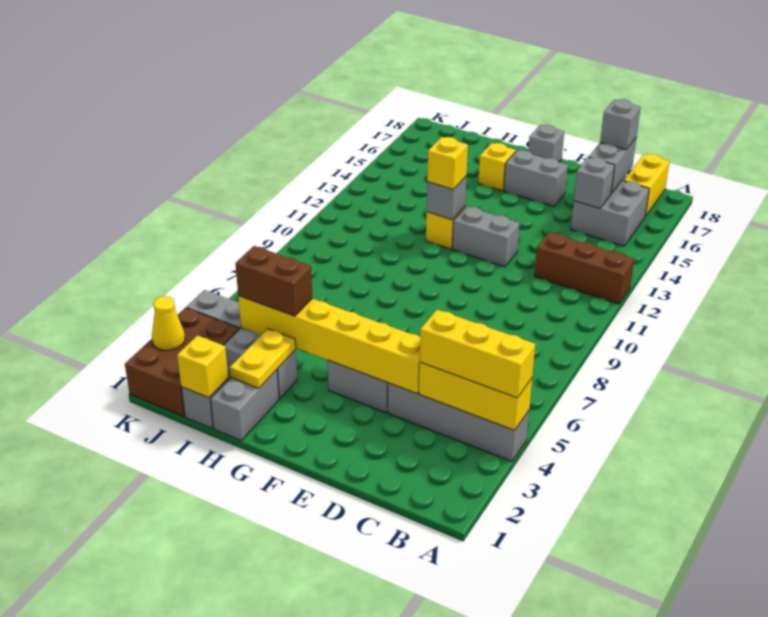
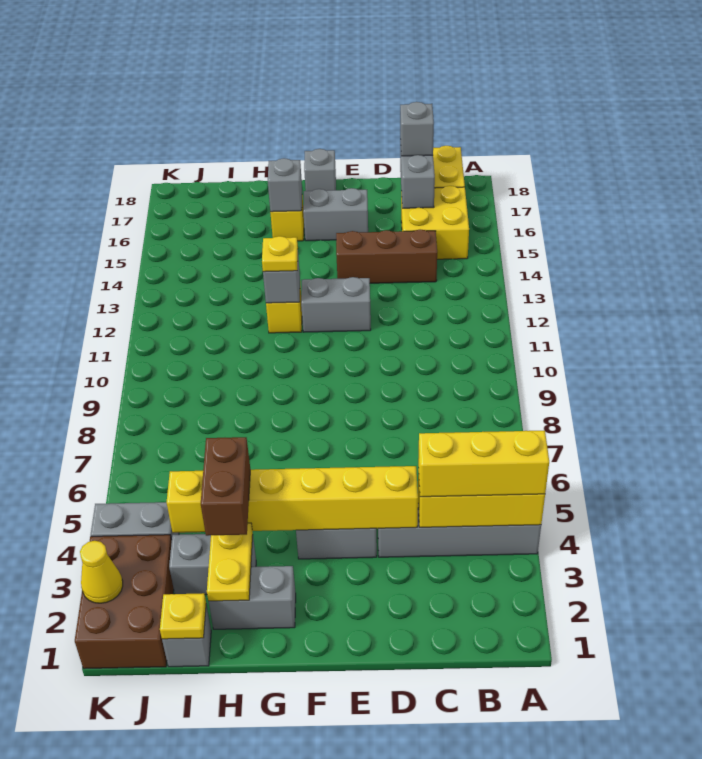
brown brick A12:C12 level 1 -> brown brick C14:E14 level 1
grey brick B15:C16 level 1 -> yellow brick B15:C16 level 1
grey brick C15 level 2 -> grey brick G16 level 2
yellow brick G12 level 3 -> yellow plate G12 level 3
grey brick H1:H2 level 1 -> grey brick G2:H2 level 1
brown brick H4:I4 level 3 -> brown brick H3:H4 level 3
yellow brick I1 level 2 -> yellow plate I1 level 2

